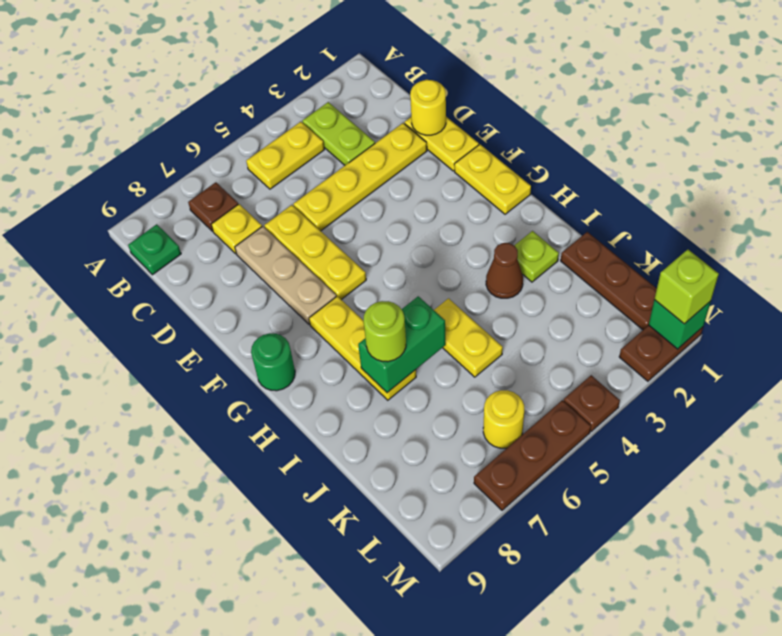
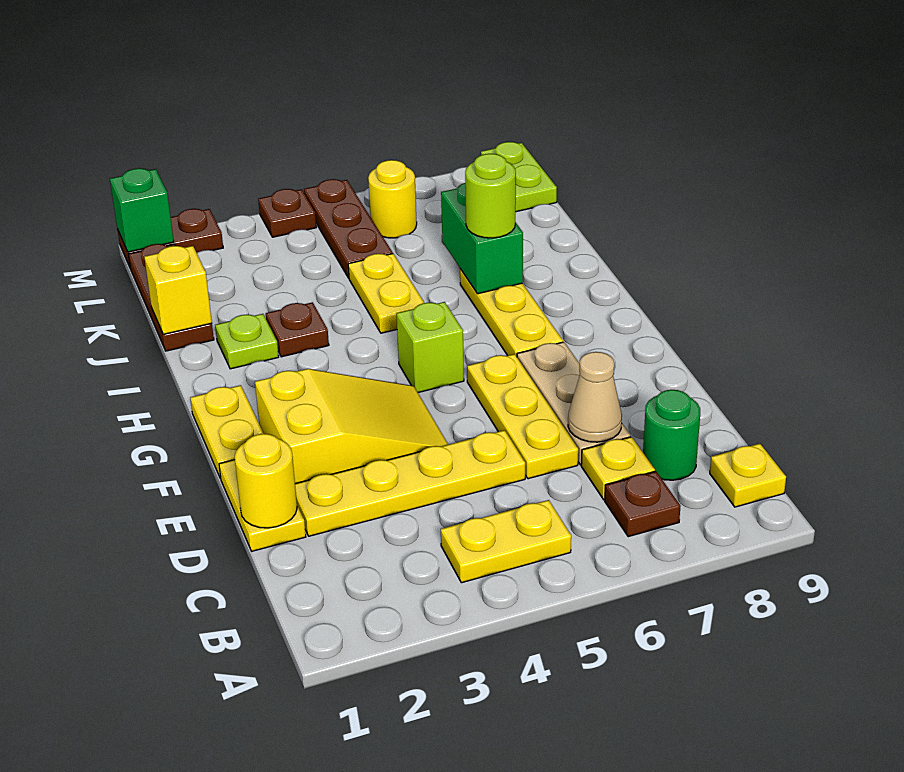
lime plate B3:C3 level 1 -> lime plate L9:M9 level 1
green plate B9 level 1 -> yellow plate B9 level 1
none -> tan cone D7 level 2
none -> yellow slope E2:F4 level 1 top 2
green round brick G9 level 1 -> green round brick C8 level 1
brown cone I3 level 1 -> brown plate I3 level 1
green brick I6:I7 level 2 -> green brick I7:J7 level 2
none -> yellow brick J1 level 2
lime brick M1 level 3 -> lime brick G5 level 1
brown plate M5:M7 level 1 -> brown plate K5:M5 level 1

